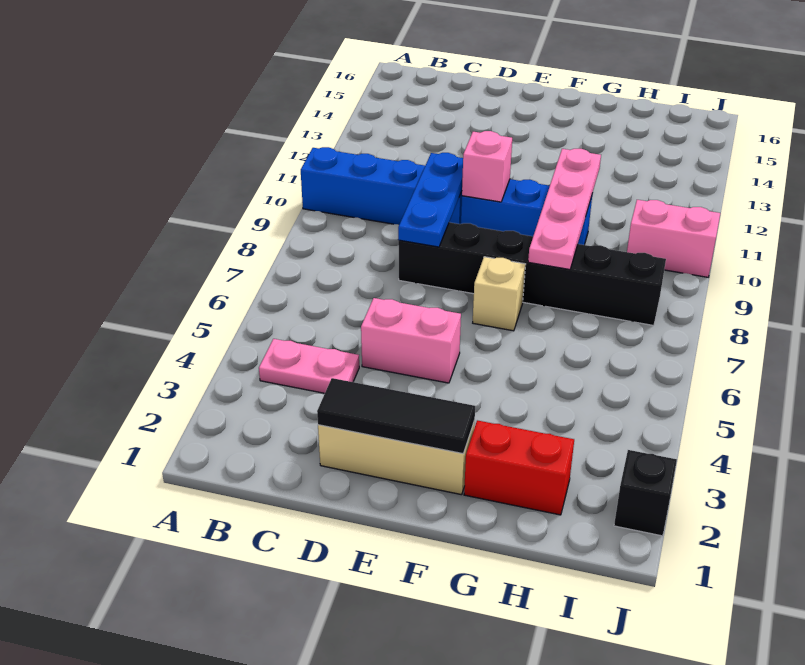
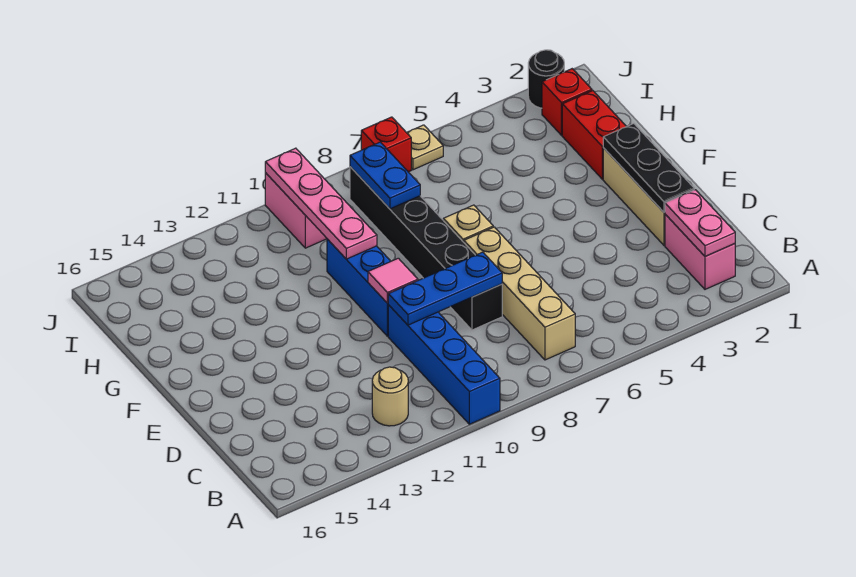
pink plate B4:C4 level 1 -> pink plate B2:C2 level 2
none -> tan brick B7:E7 level 1
none -> tan round brick B12 level 1
black tile D2:F2 level 2 -> black plate D2:F2 level 2
pink brick D5:E5 level 1 -> pink brick B2:C2 level 1
pink brick E10 level 2 -> pink tile E10 level 2
pink plate G8:G11 level 2 -> pink plate G10:J10 level 2
none -> blue plate H8:I8 level 2
none -> red brick I2 level 1
black brick J2 level 1 -> black round brick J2 level 1
none -> tan plate J6 level 1
none -> red brick J7 level 1

